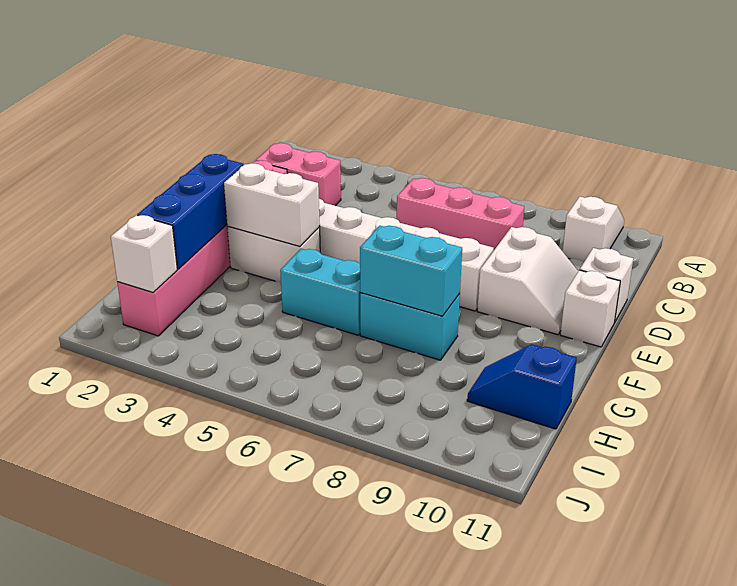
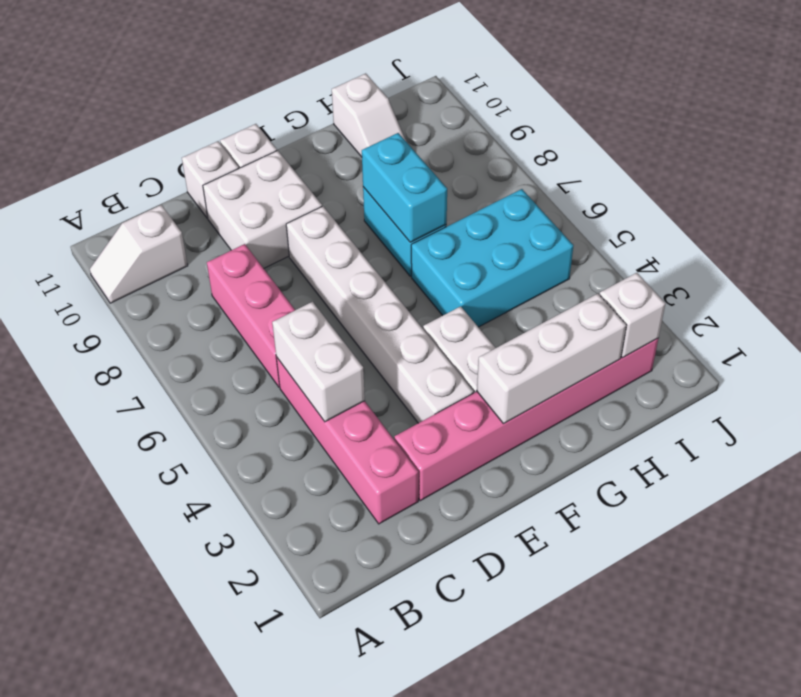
pink brick C2:C3 level 1 -> pink brick C2:C5 level 1
white slope D9:E10 level 1 top 9 -> white brick D9:E10 level 1
blue brick F2:H2 level 2 -> white brick F2:H2 level 2
white brick F3:F4 level 2 -> white brick C4:C5 level 2
cyan brick G5:G6 level 1 -> cyan brick G5:I6 level 1
blue slope H10:H11 level 1 top 11 -> white slope H10:H11 level 1 top 11

